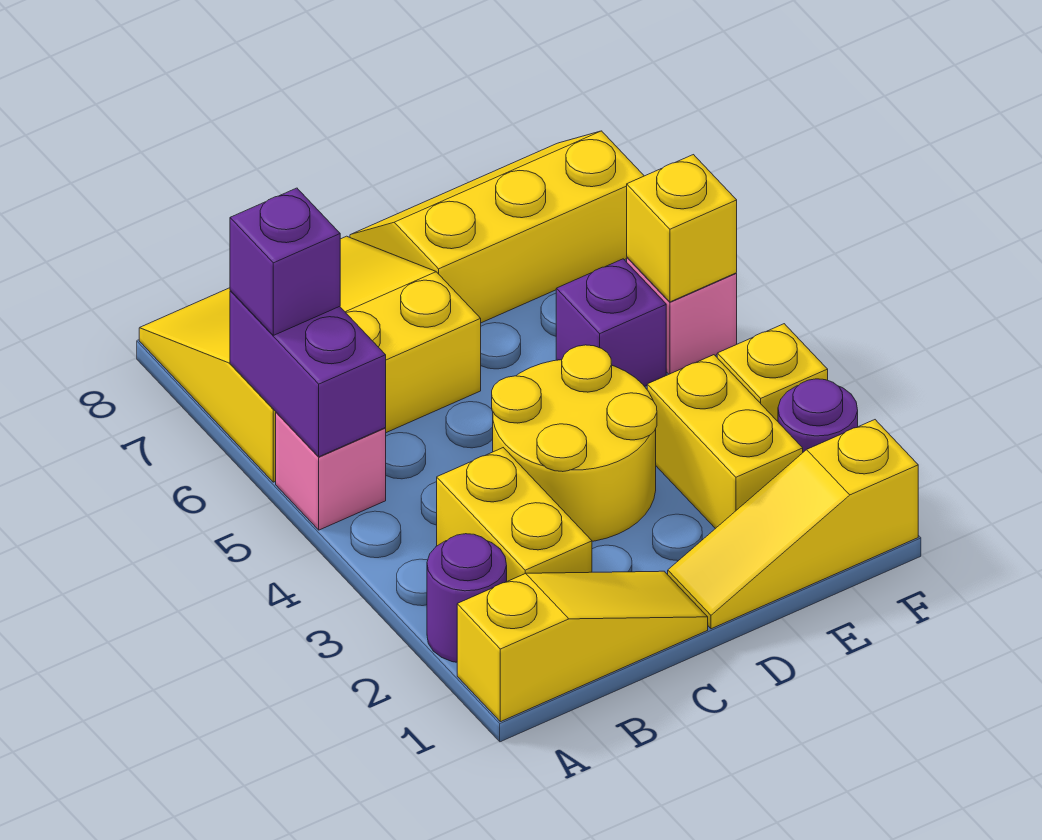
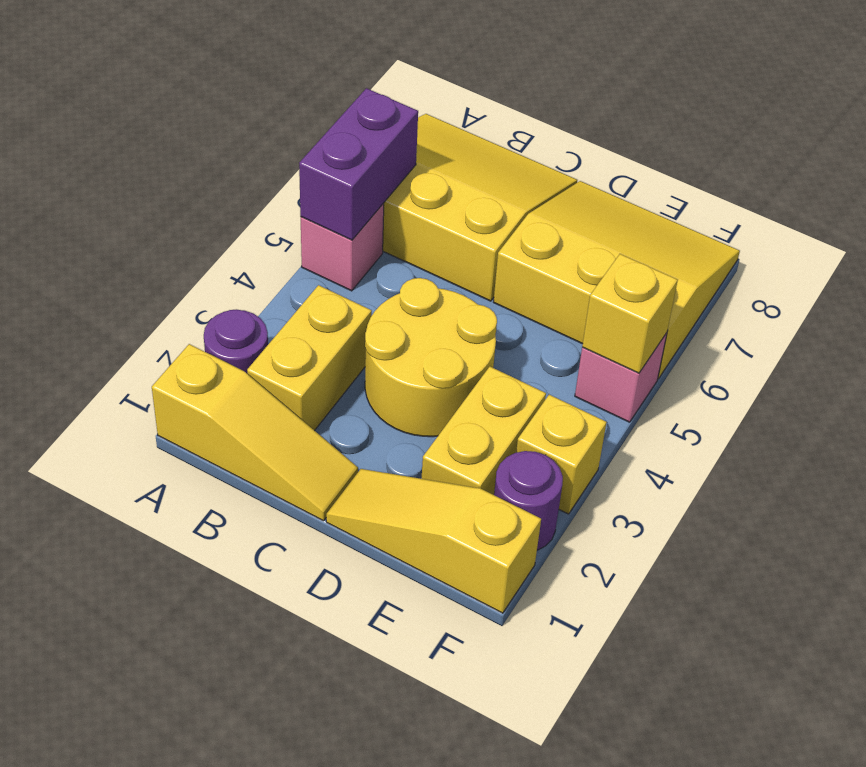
purple brick A6 level 3 -> none
yellow slope D7:F8 level 1 top 7 -> yellow slope D6:F8 level 1 top 6
purple brick E5 level 1 -> none

